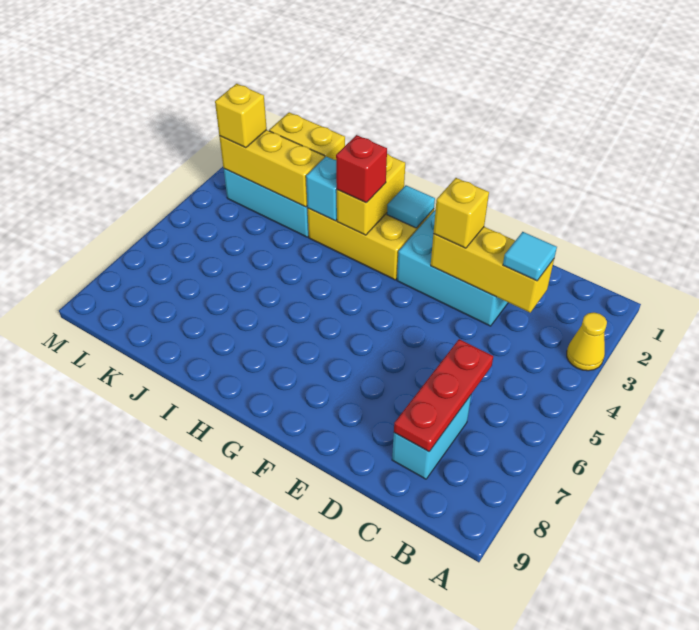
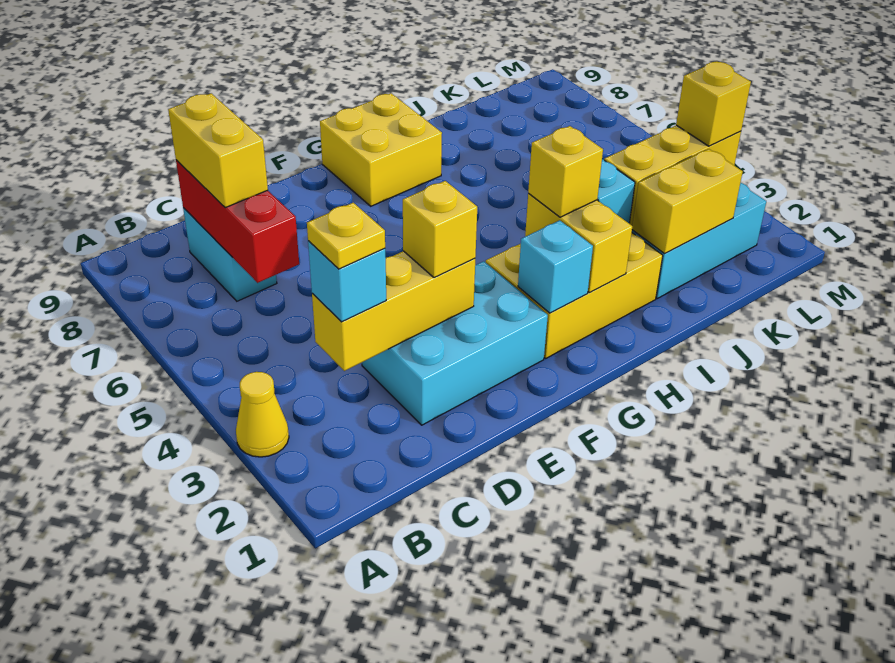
cyan tile C3 level 3 -> cyan brick C3 level 3
none -> yellow plate C3 level 4
red plate C6:C8 level 2 -> red brick C6:C8 level 2
none -> yellow brick C7:C8 level 3
cyan tile G2 level 2 -> cyan brick G2 level 2
none -> yellow brick G8:H9 level 1
red brick H3 level 3 -> yellow brick H3 level 3

